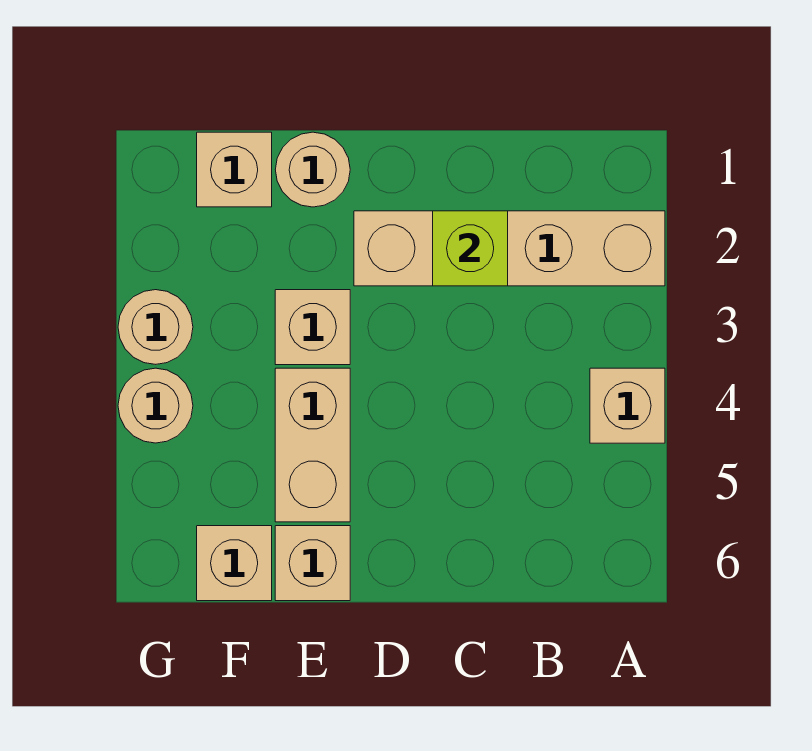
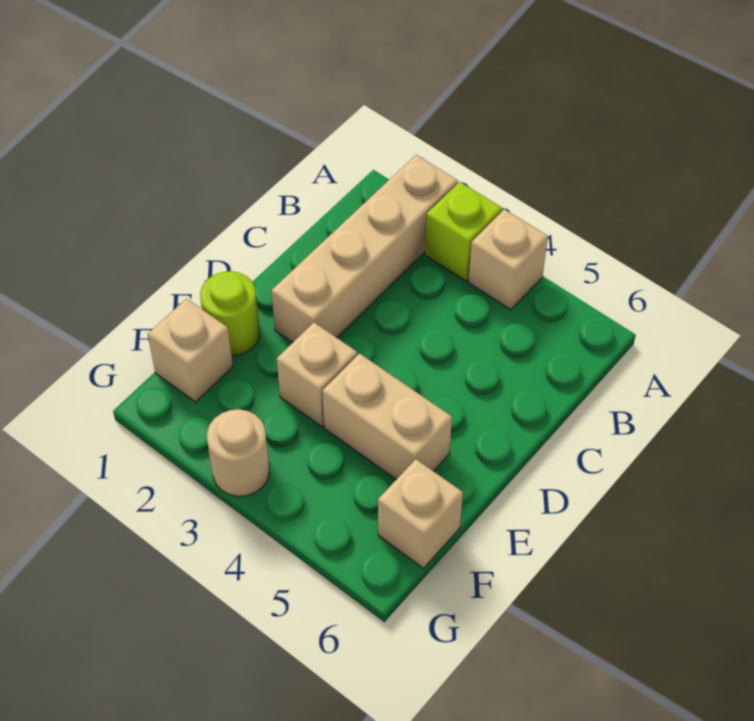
lime brick C2 level 2 -> lime brick A3 level 1
tan round brick E1 level 1 -> lime round brick E1 level 1
tan brick E6 level 1 -> none
tan round brick G4 level 1 -> none

